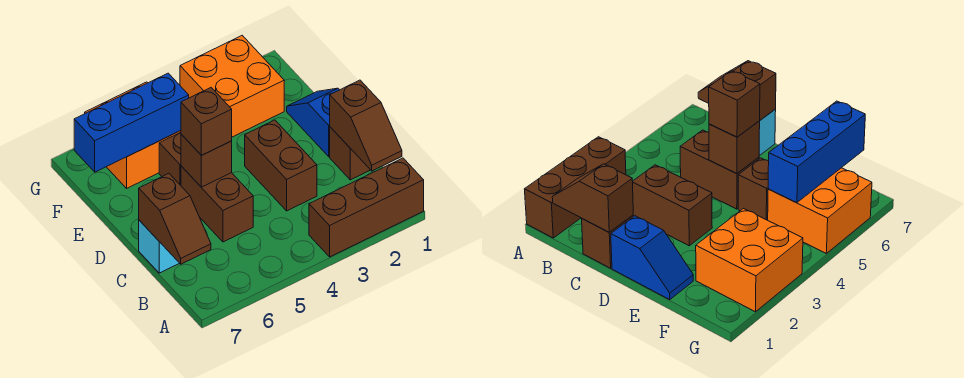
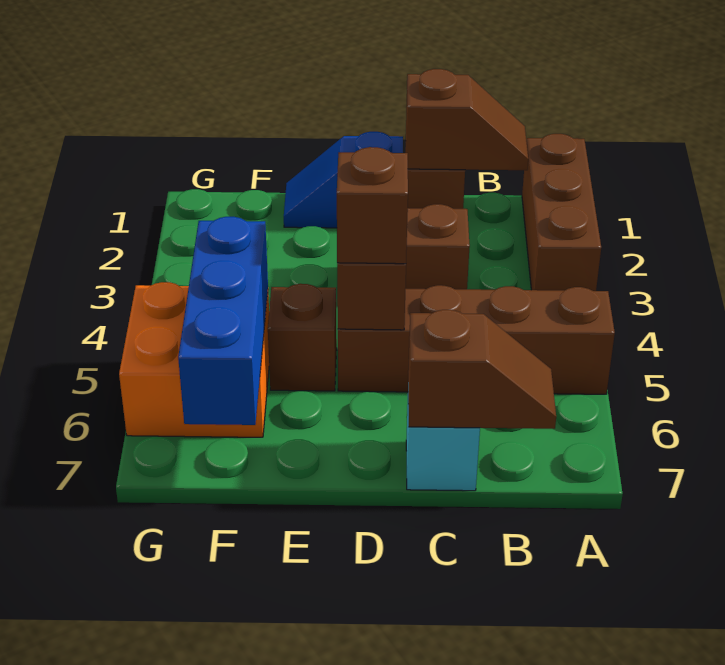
brown brick C5:D5 level 1 -> brown brick A5:D5 level 1
orange brick F2:G3 level 1 -> none

